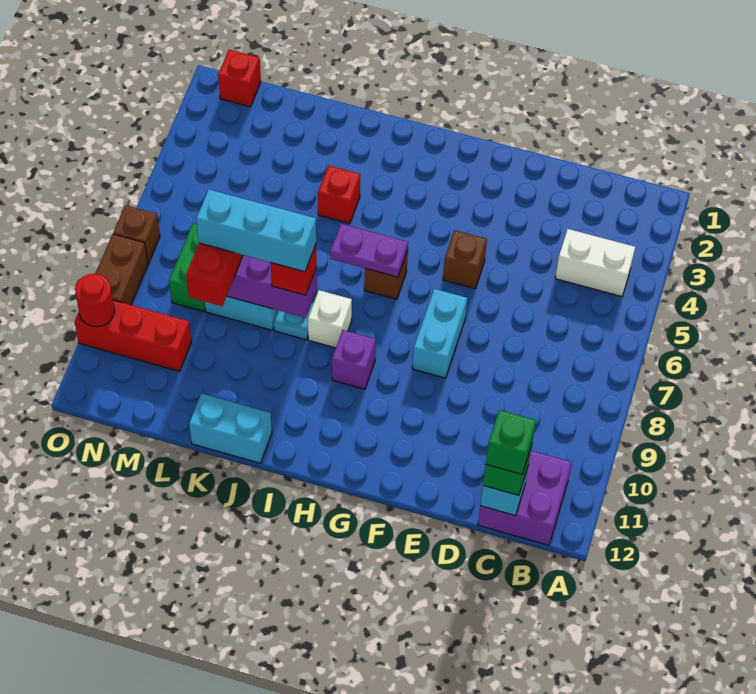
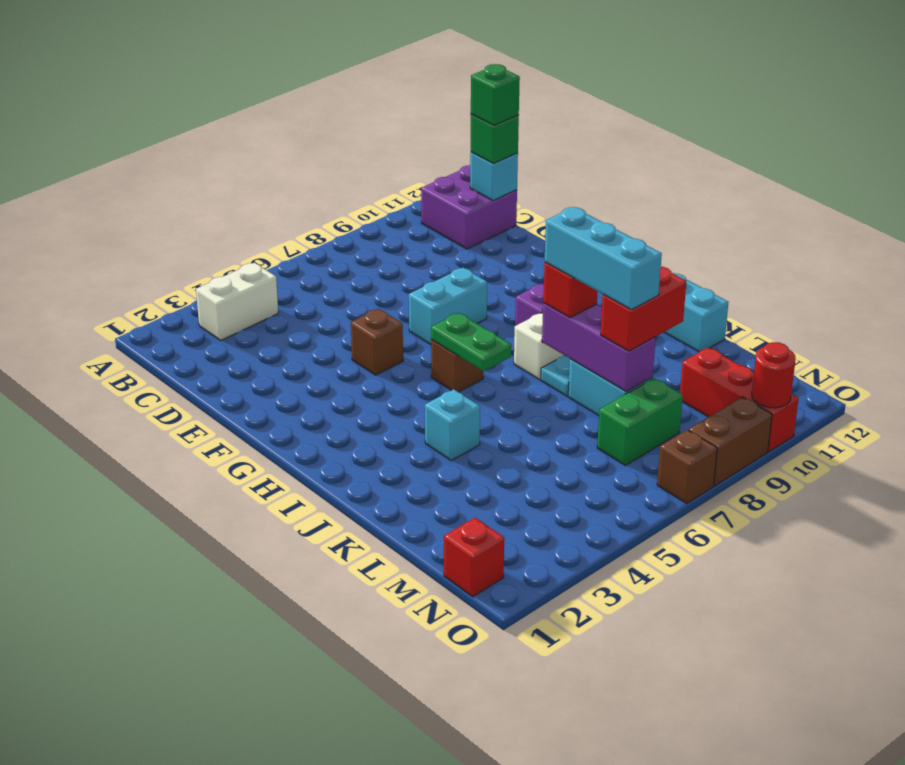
white brick B4:C4 level 1 -> white brick B3:B4 level 1
purple plate H6:I6 level 2 -> green plate H6:I6 level 2
red brick J4 level 1 -> cyan brick J4 level 1

